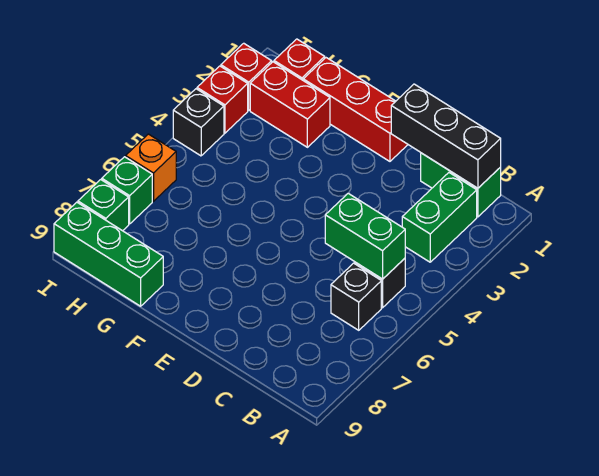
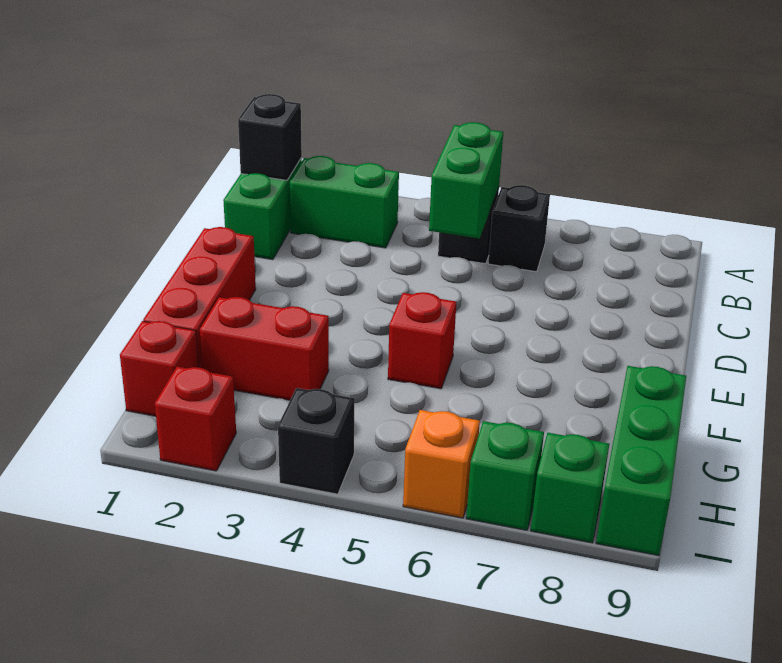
black brick B1:D1 level 2 -> black brick B1 level 2
red brick G2:H2 level 1 -> red brick G2:G3 level 1
red brick I3 level 1 -> red brick F5 level 1

